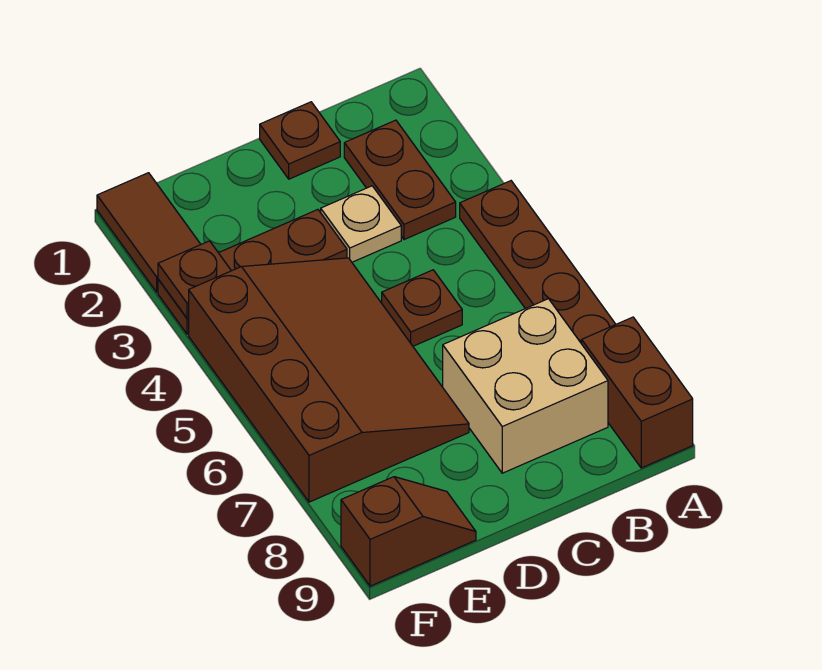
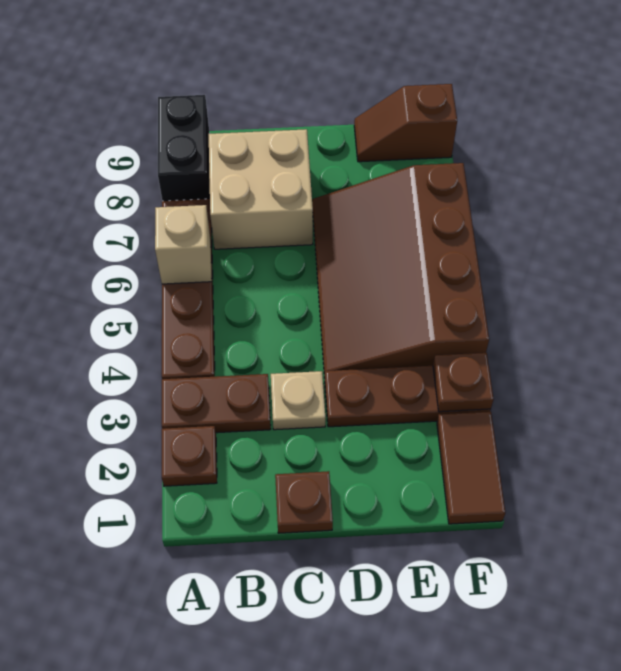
none -> tan brick A6 level 2
brown brick A8:A9 level 1 -> black brick A8:A9 level 1
brown plate B2:B3 level 1 -> brown plate A3:B3 level 1
brown plate C5 level 1 -> brown plate A2 level 1

